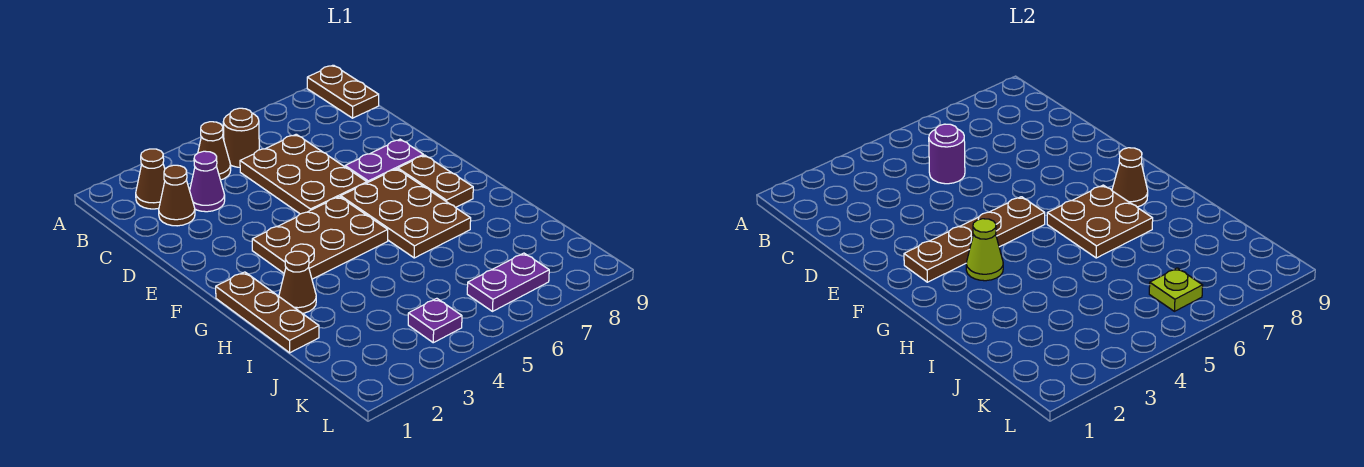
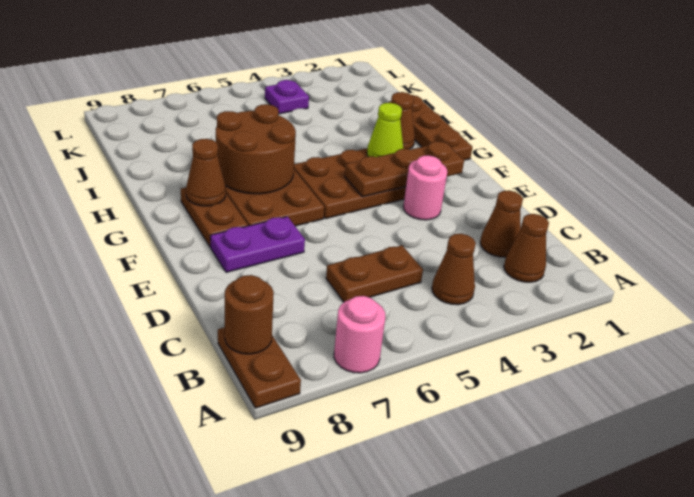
none -> pink round brick A7 level 1
brown round brick B5 level 1 -> brown round brick B9 level 2
purple cone C3 level 1 -> none
brown plate C5:E6 level 1 -> brown plate C5:C6 level 1
purple round brick C5 level 2 -> none
none -> pink round brick E3 level 1
brown plate F2:F5 level 2 -> brown plate F2:F4 level 2
brown plate G6:H7 level 2 -> brown round brick G6:H7 level 2
purple plate K6:K7 level 1 -> none
lime plate K6 level 2 -> none

